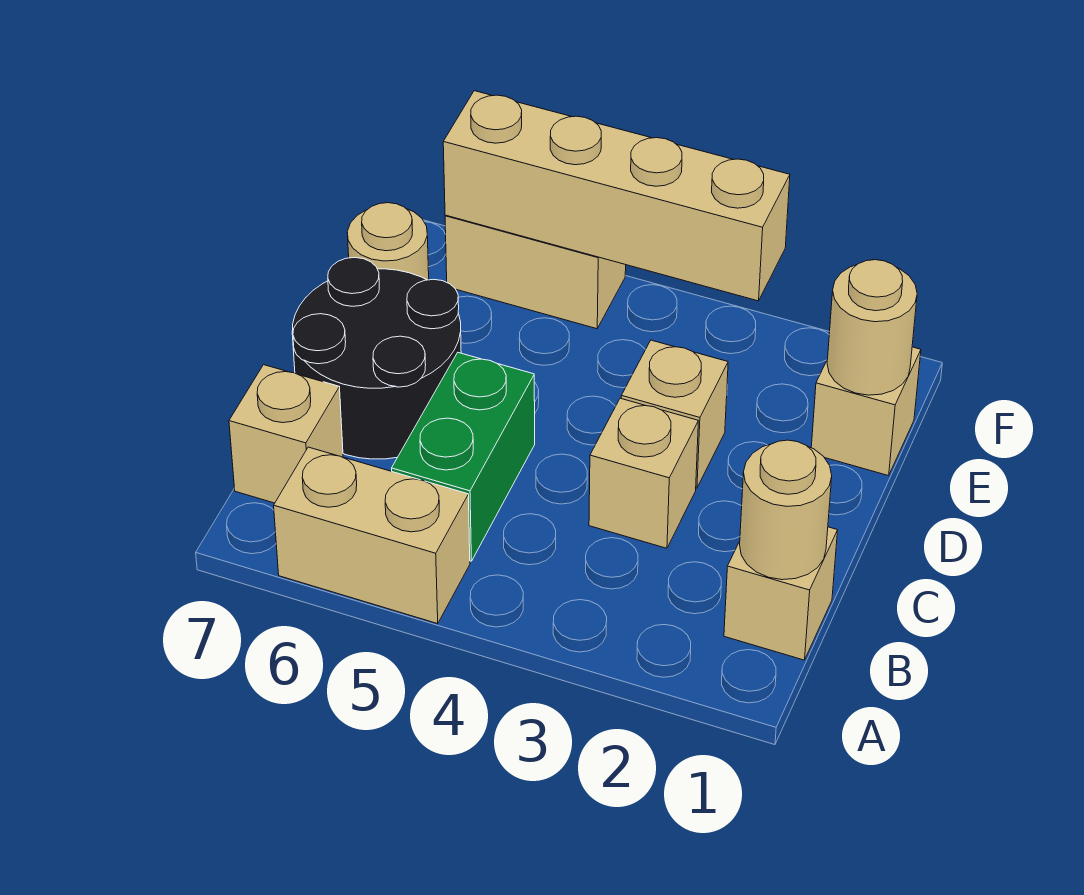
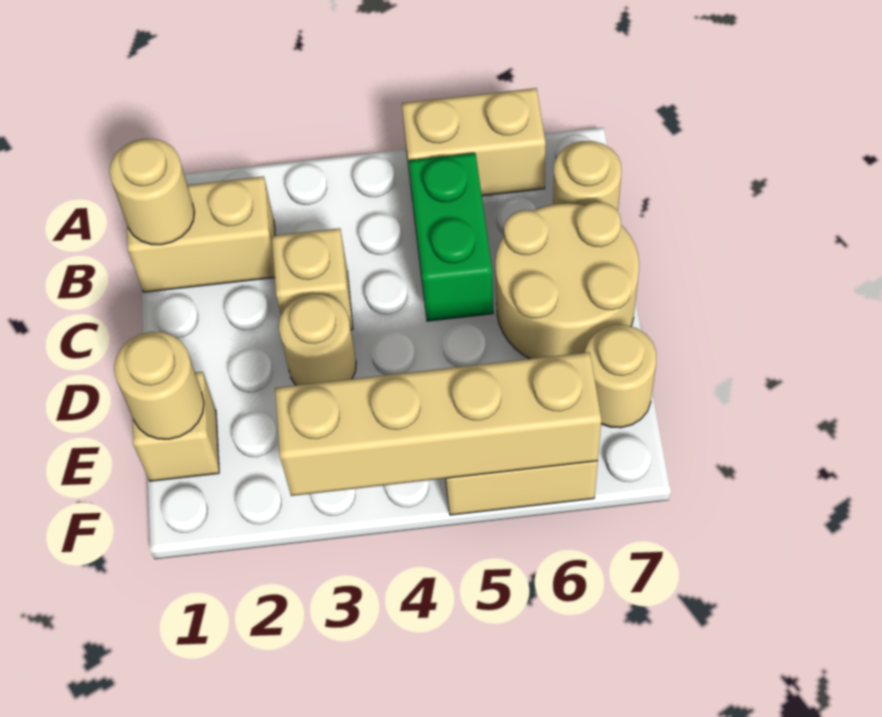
tan brick B1 level 1 -> tan brick B1:B2 level 1
tan brick B7 level 1 -> tan round brick B7 level 1
black round brick C6:D7 level 1 -> tan round brick C6:D7 level 1
tan brick D3 level 1 -> tan round brick D3 level 1

